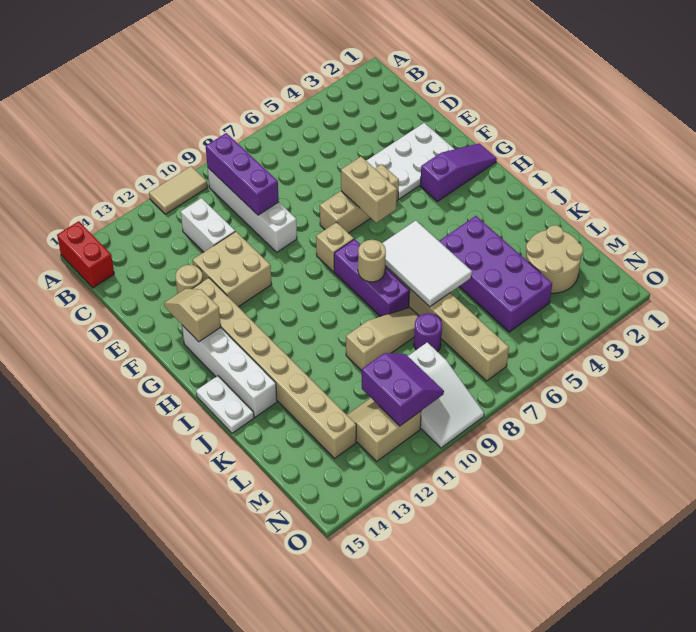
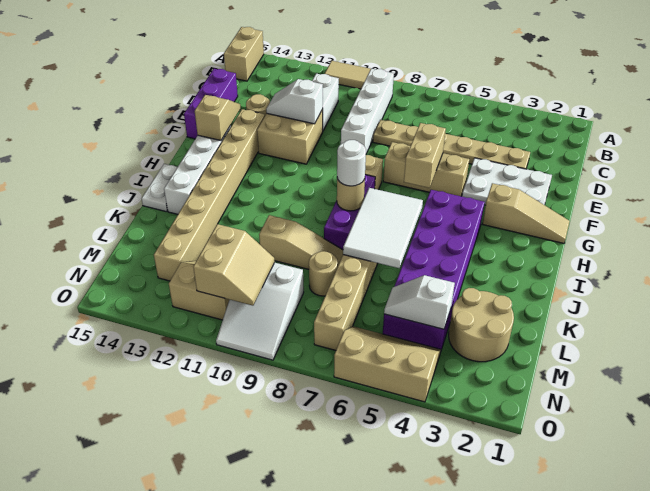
red brick A15:B15 level 1 -> tan brick A15:B15 level 1
purple brick B9:D9 level 2 -> purple brick D15:F15 level 1
none -> tan plate D3:D8 level 1
none -> white slope E11:E12 level 2 top 11
purple slope G1:G3 level 1 top 3 -> tan slope G1:G3 level 1 top 3
none -> white round brick I8 level 3
purple brick J4:M5 level 1 -> purple brick H4:M5 level 1
purple round brick L8 level 1 -> tan round brick L8 level 1
none -> white slope M4:M5 level 2 top 4
purple slope M10:N11 level 2 top 11 -> tan slope M10:N11 level 2 top 11
none -> tan slope N4:O6 level 1 top O

